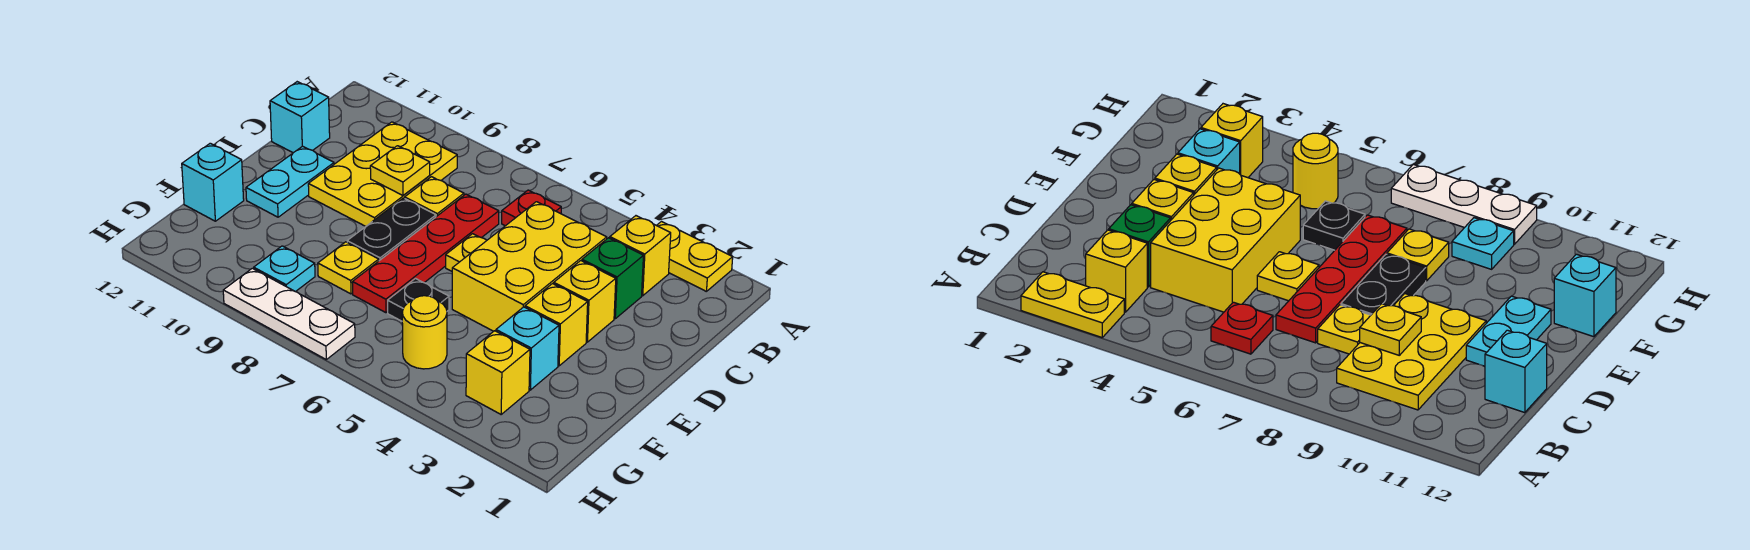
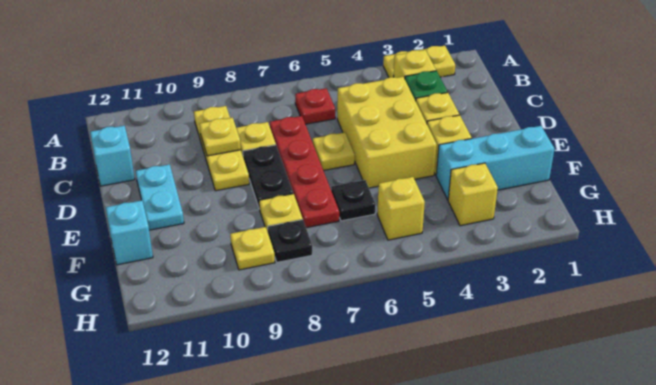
yellow plate B9:D10 level 1 -> yellow plate B9:D9 level 1
cyan brick F3 level 1 -> cyan brick F1:F3 level 1
yellow round brick G5 level 1 -> yellow brick G5 level 1
none -> black plate G8 level 1
cyan plate G9 level 1 -> yellow plate G9 level 1
white plate H7:H9 level 1 -> none

